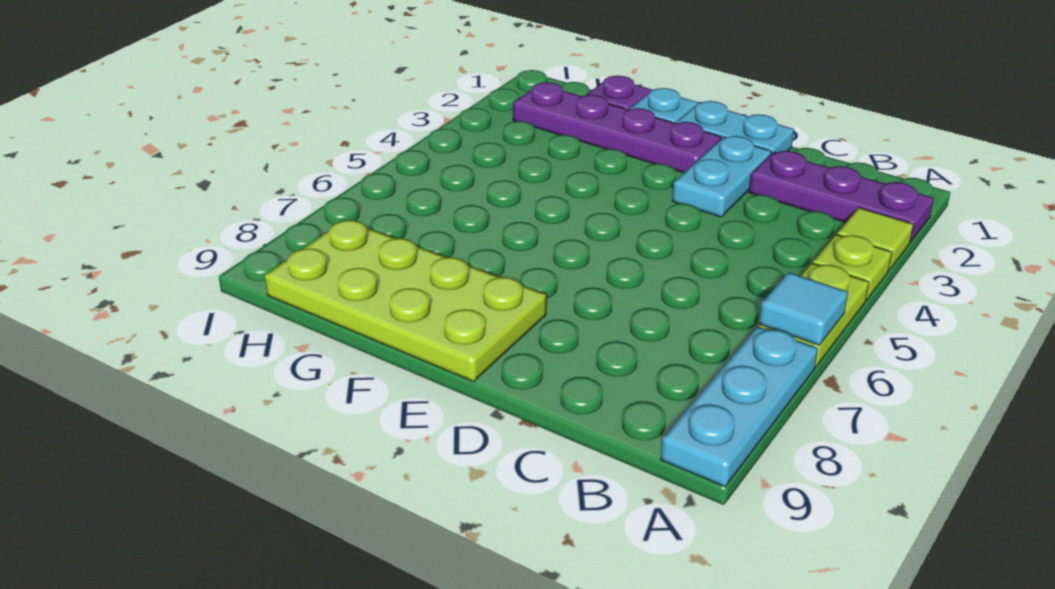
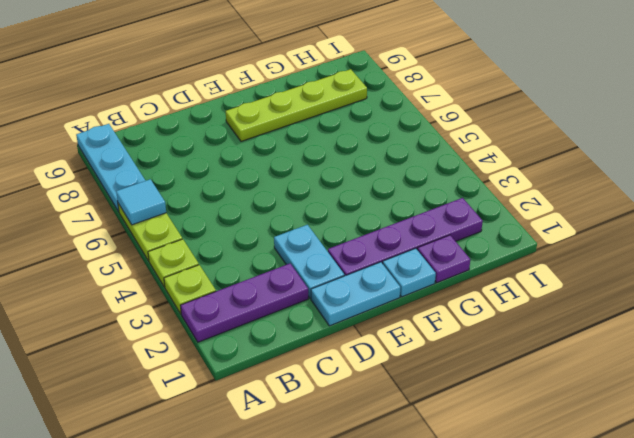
lime tile A3 level 1 -> lime plate A3 level 1
lime plate E8:H9 level 1 -> lime plate E8:H8 level 1

